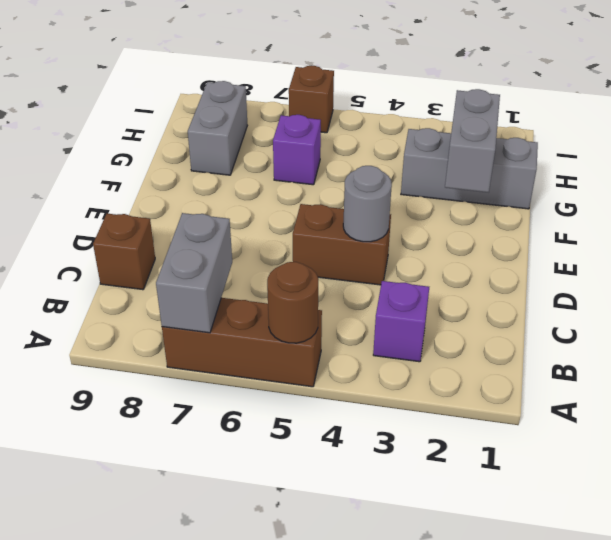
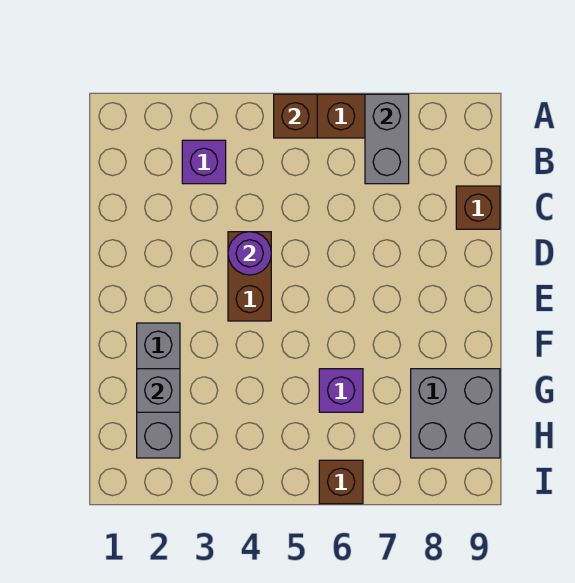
brown round brick A5 level 2 -> brown brick A5 level 2
brown brick D4:D5 level 1 -> brown brick D4:E4 level 1
grey round brick D4 level 2 -> purple round brick D4 level 2
grey brick F2:G2 level 2 -> grey brick G2 level 2
grey brick G1:G3 level 1 -> grey brick F2:H2 level 1
grey brick G8:H8 level 1 -> grey brick G8:H9 level 1

